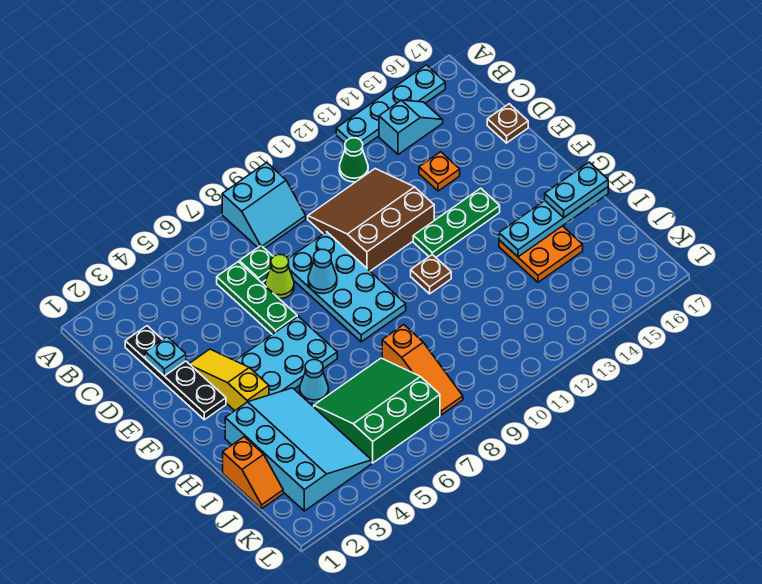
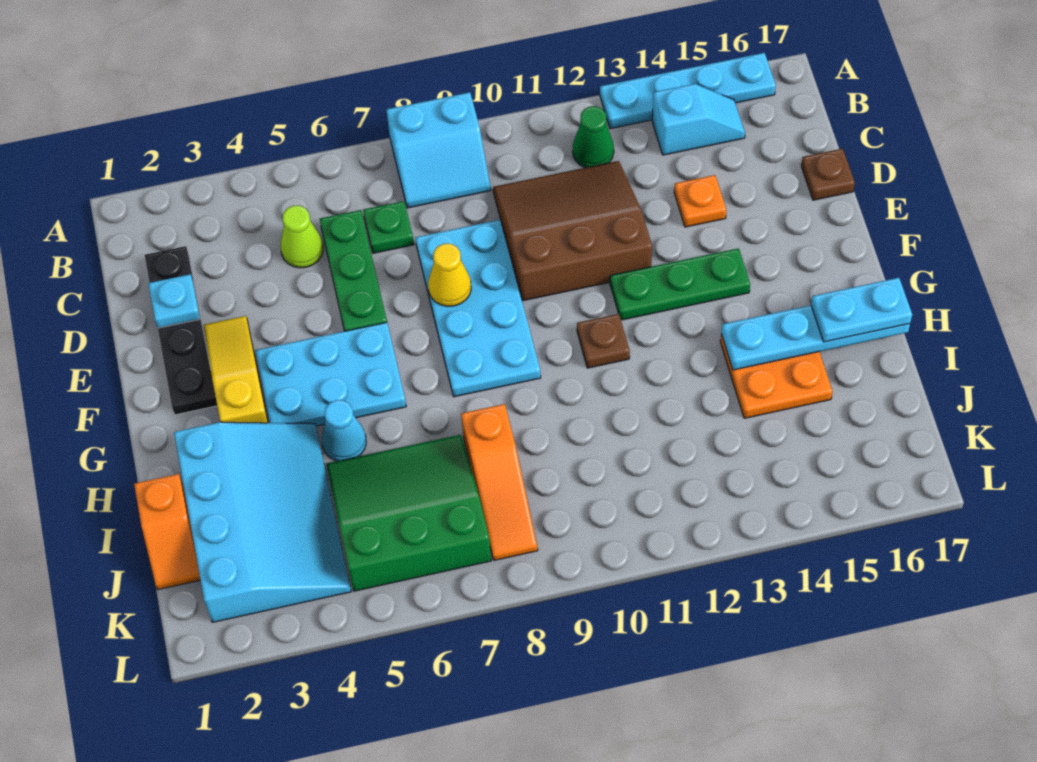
lime cone D7 level 1 -> lime cone C5 level 1
cyan cone E8 level 2 -> yellow cone E8 level 2

